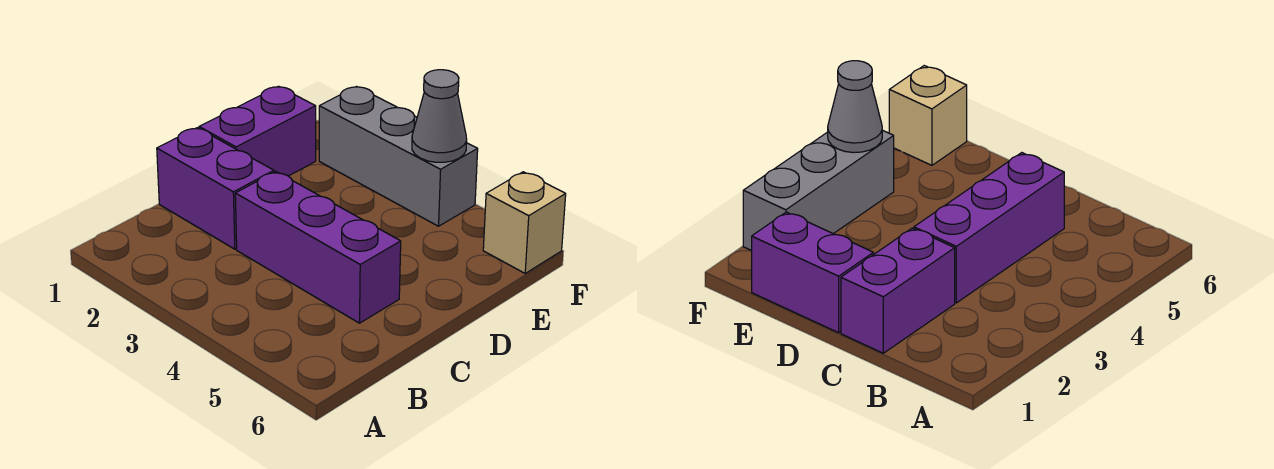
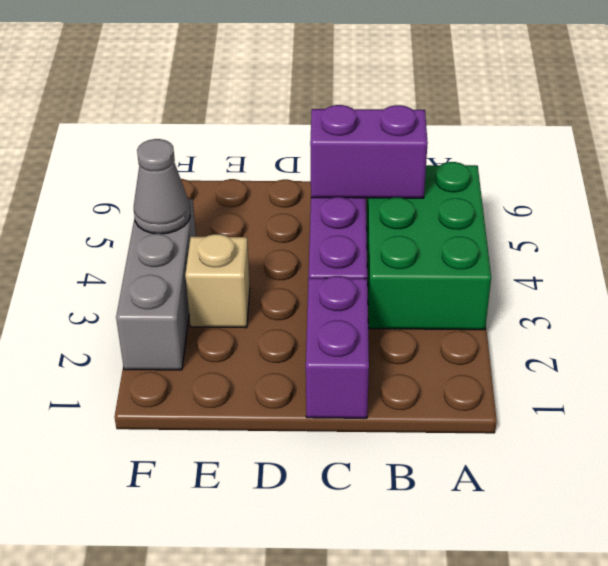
none -> green brick A3:B5 level 1
purple brick D1:E1 level 1 -> purple brick B5:C5 level 2
tan brick F6 level 1 -> tan brick E3 level 1

